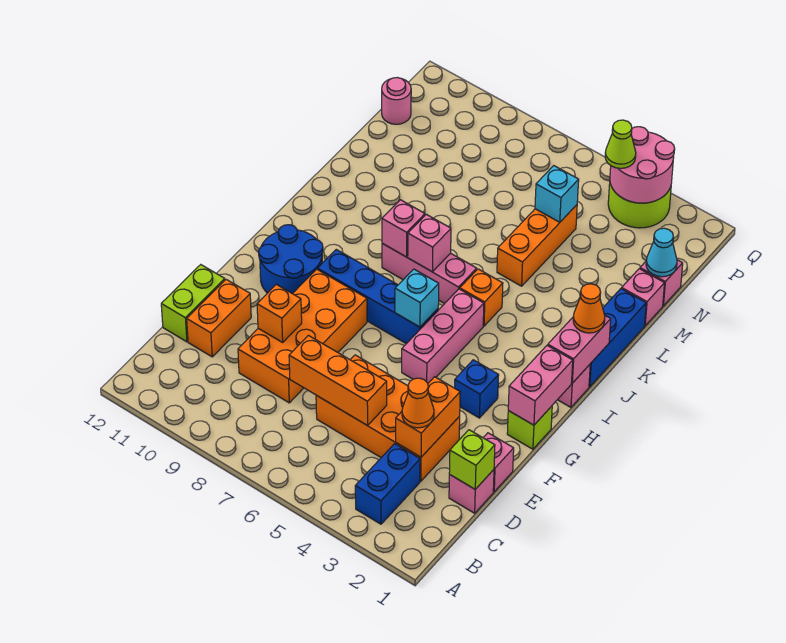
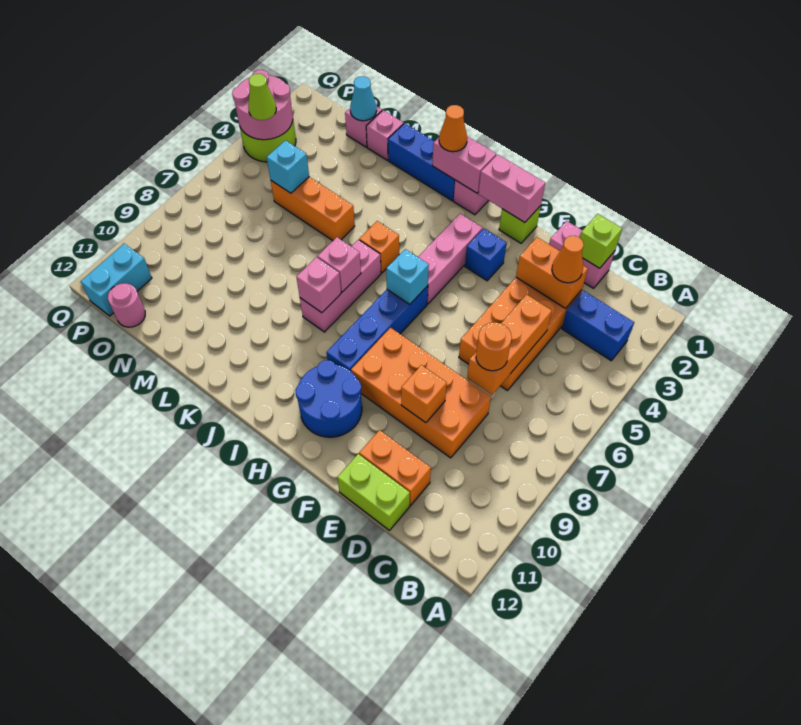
none -> orange round brick D7 level 3
pink brick G5:I5 level 1 -> pink brick H3:H5 level 1
none -> cyan brick P11:P12 level 1

